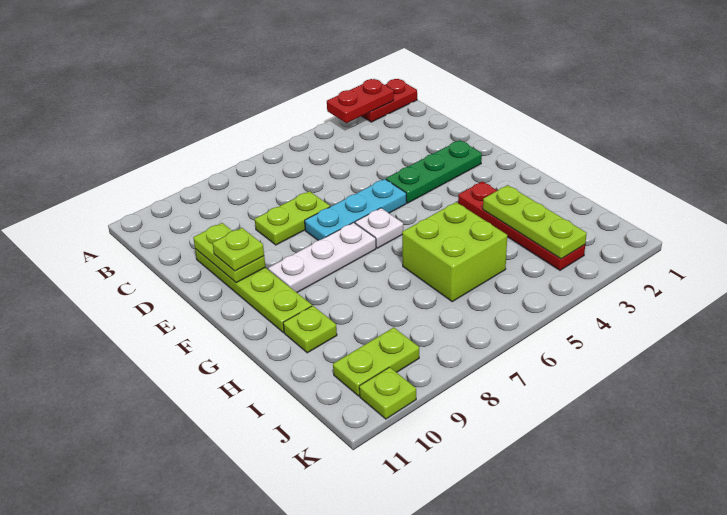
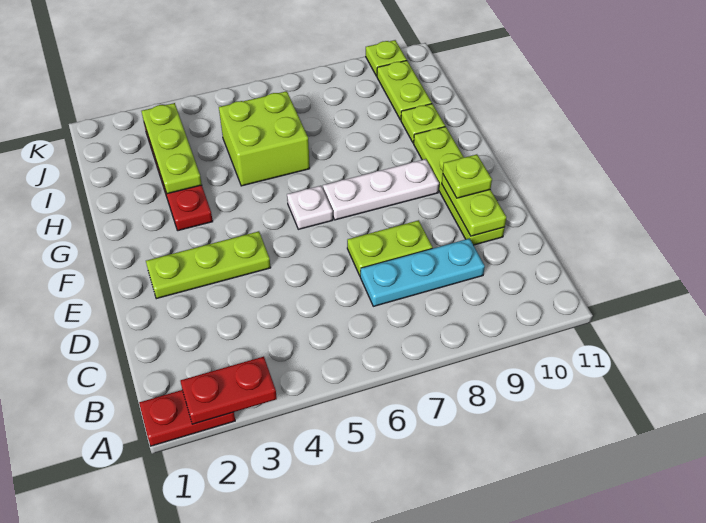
green plate E2:E4 level 1 -> lime plate E2:E4 level 1
cyan plate E5:E7 level 1 -> cyan plate C7:C9 level 1
lime plate J9:J10 level 1 -> lime plate I10:J10 level 1

